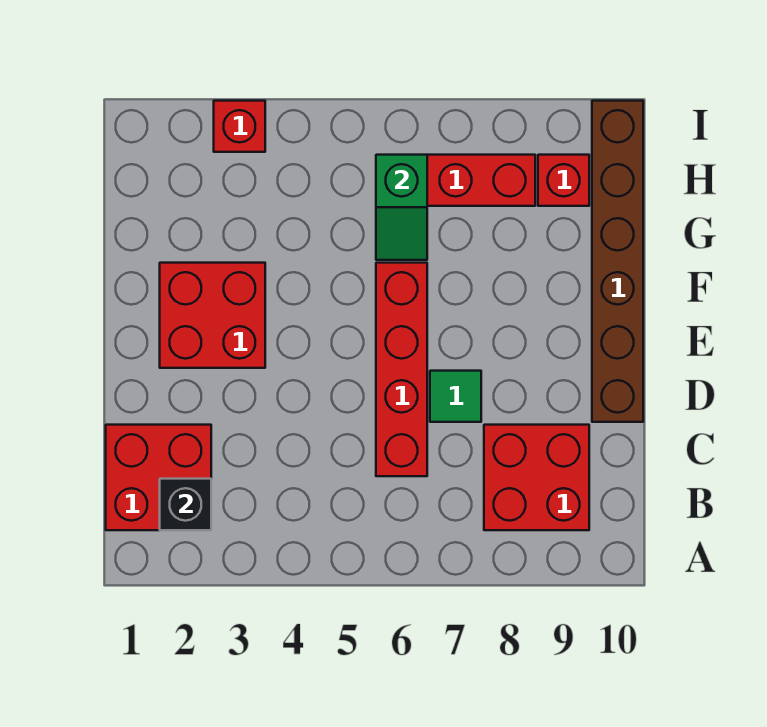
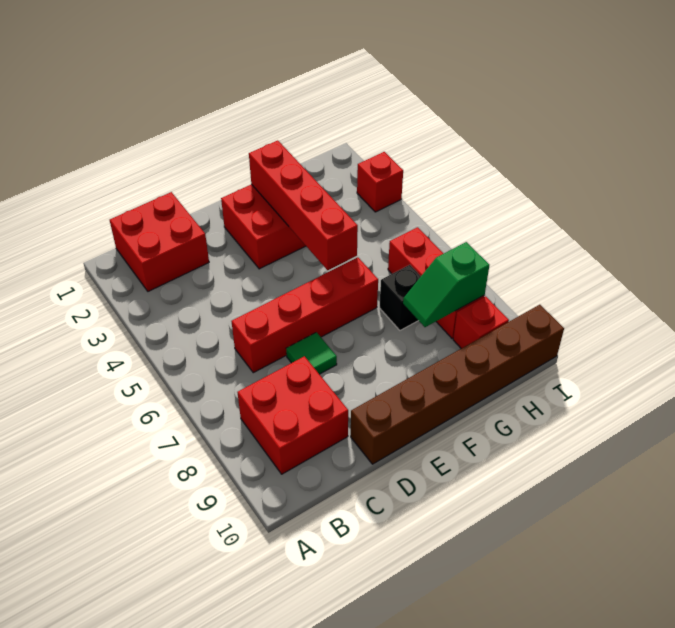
black brick B2 level 2 -> black brick G7 level 1
none -> red brick F2:F5 level 2
green slope G6:H6 level 2 top H -> green slope G8:H8 level 2 top H

